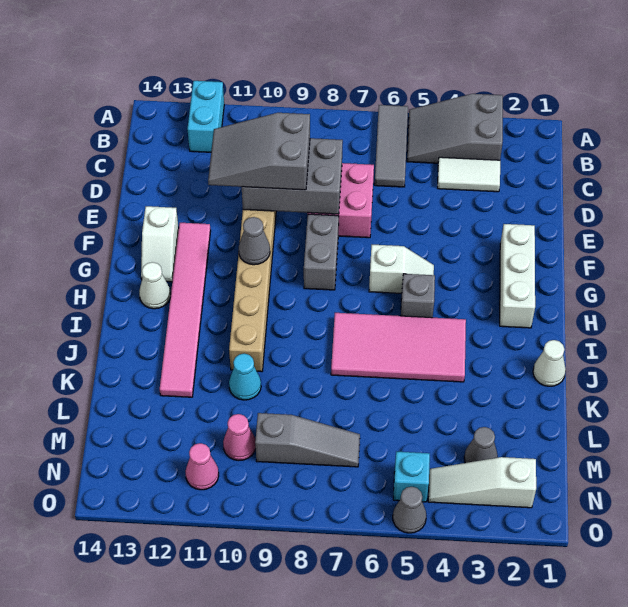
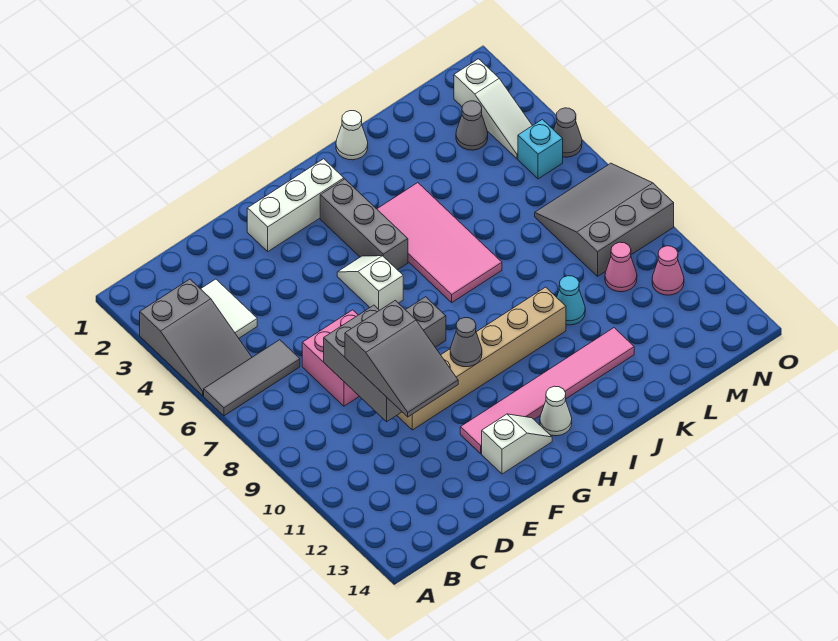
cyan brick A12:B12 level 1 -> none
grey brick H5 level 1 -> grey brick H3:H5 level 1
grey slope M7:M9 level 1 top 9 -> grey slope M7:O9 level 1 top 9

